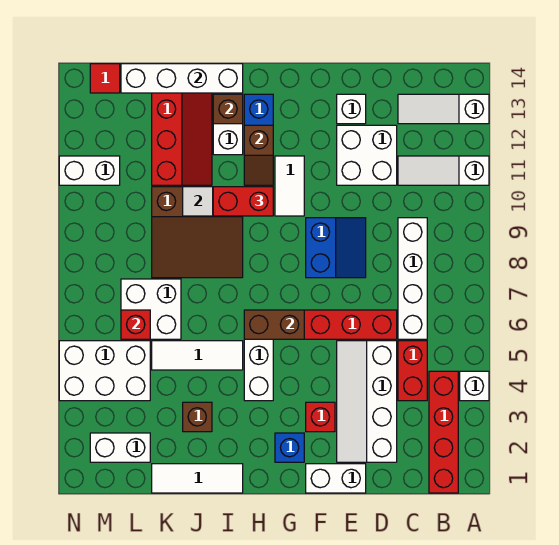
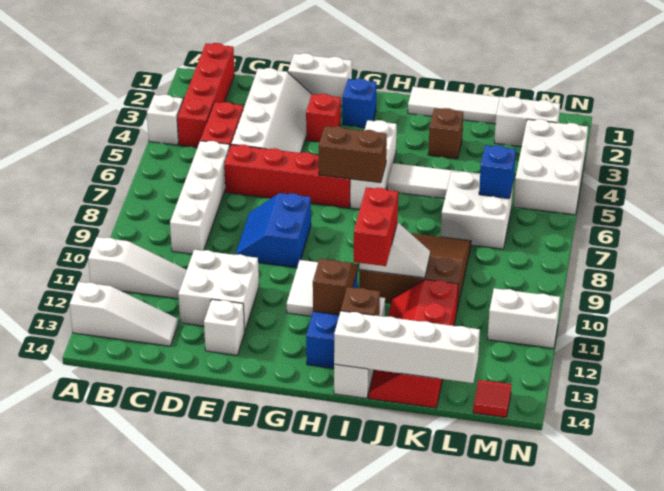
red brick H10:I10 level 3 -> red brick I10:I11 level 3
white brick L4:N5 level 1 -> white brick M3:N5 level 1
red brick L6 level 2 -> blue brick L6 level 2

